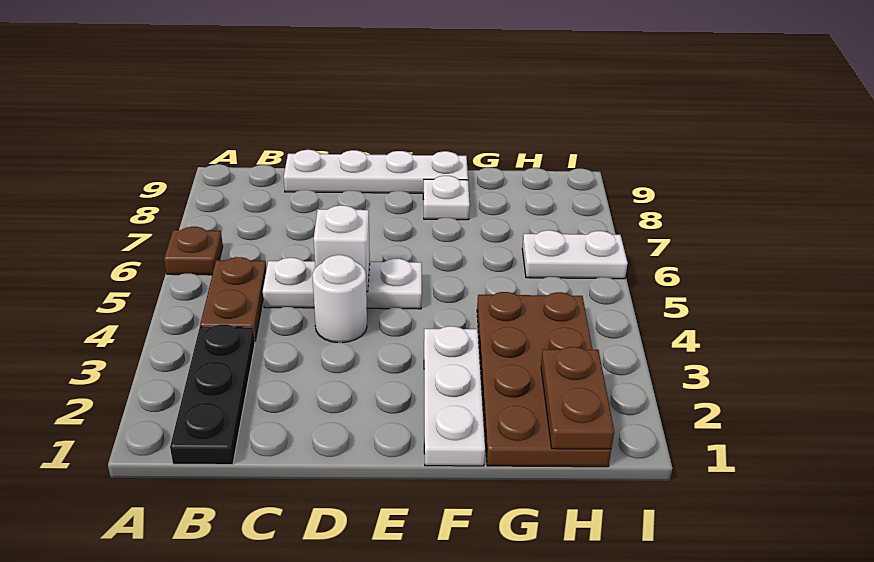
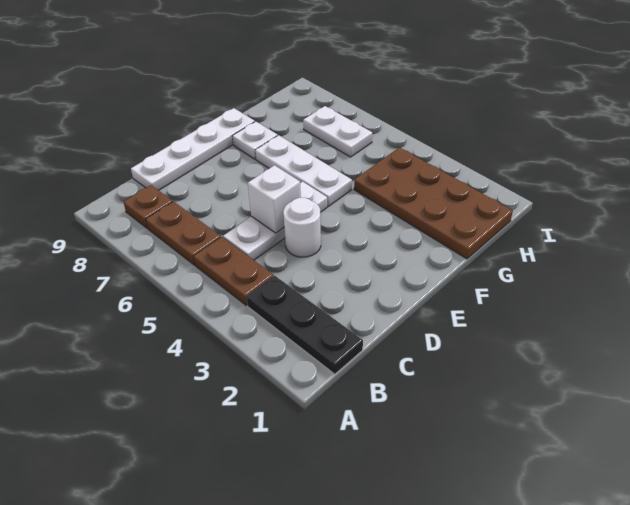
brown plate A6 level 1 -> brown plate B8 level 1
white plate F1:F3 level 1 -> white plate F5:F7 level 1
brown plate H1:H2 level 2 -> brown plate B6:B7 level 1
white plate H6:I6 level 1 -> white plate H6:H7 level 1

